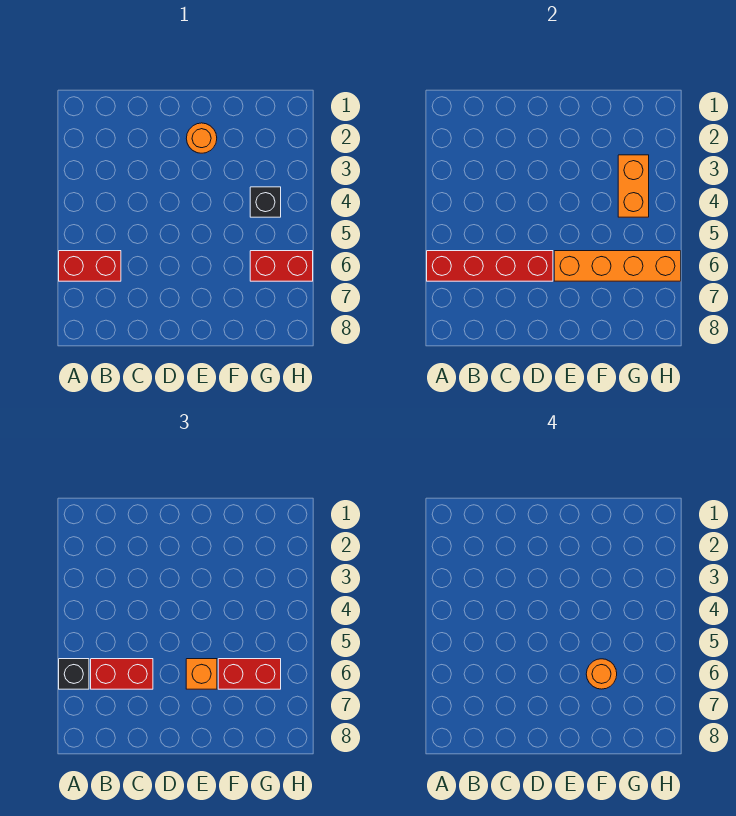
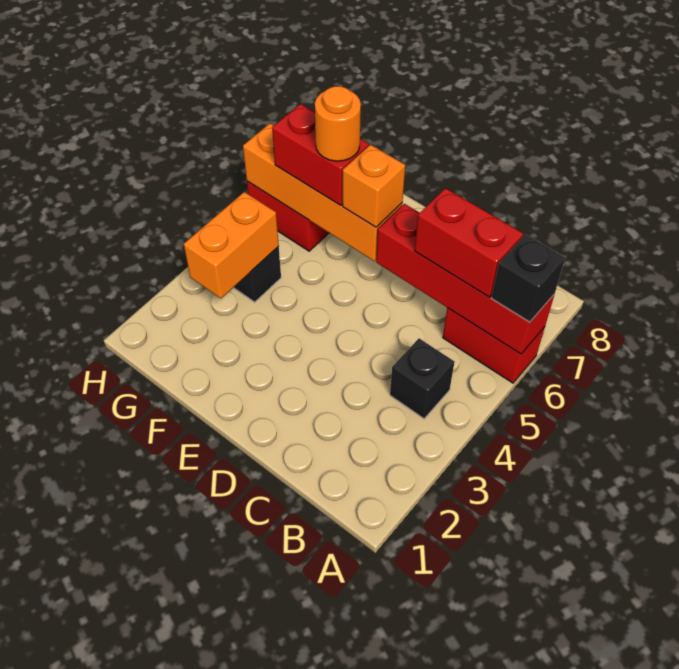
none -> black brick B4 level 1
orange round brick E2 level 1 -> none

